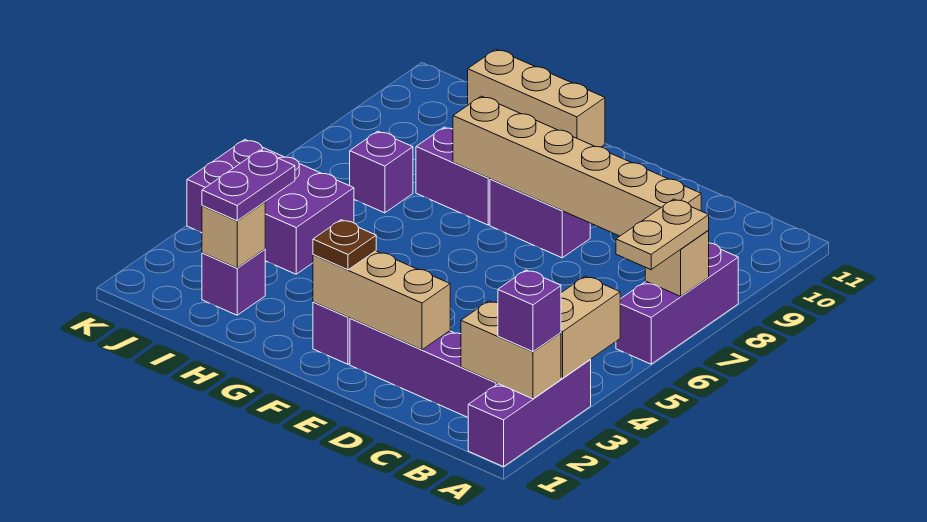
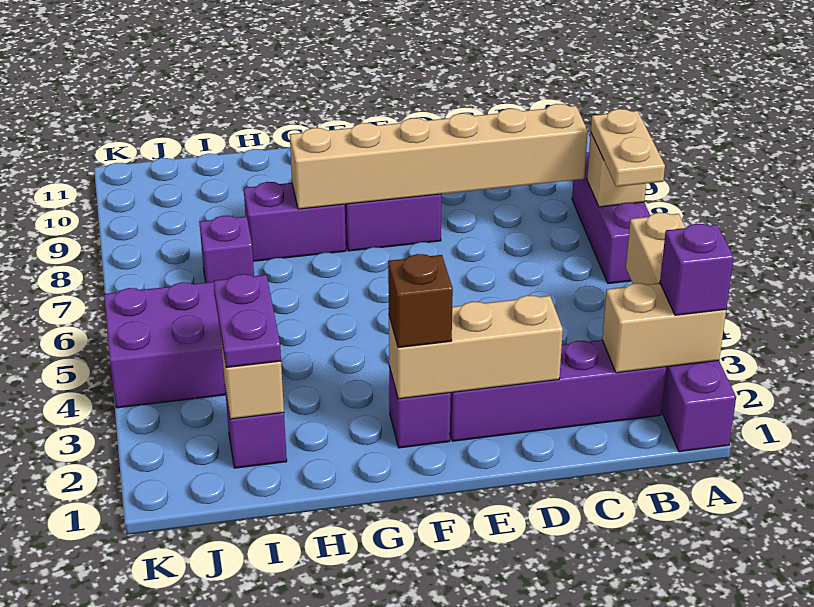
brown plate F2 level 3 -> brown brick F2 level 3
tan brick G11:I11 level 1 -> none

